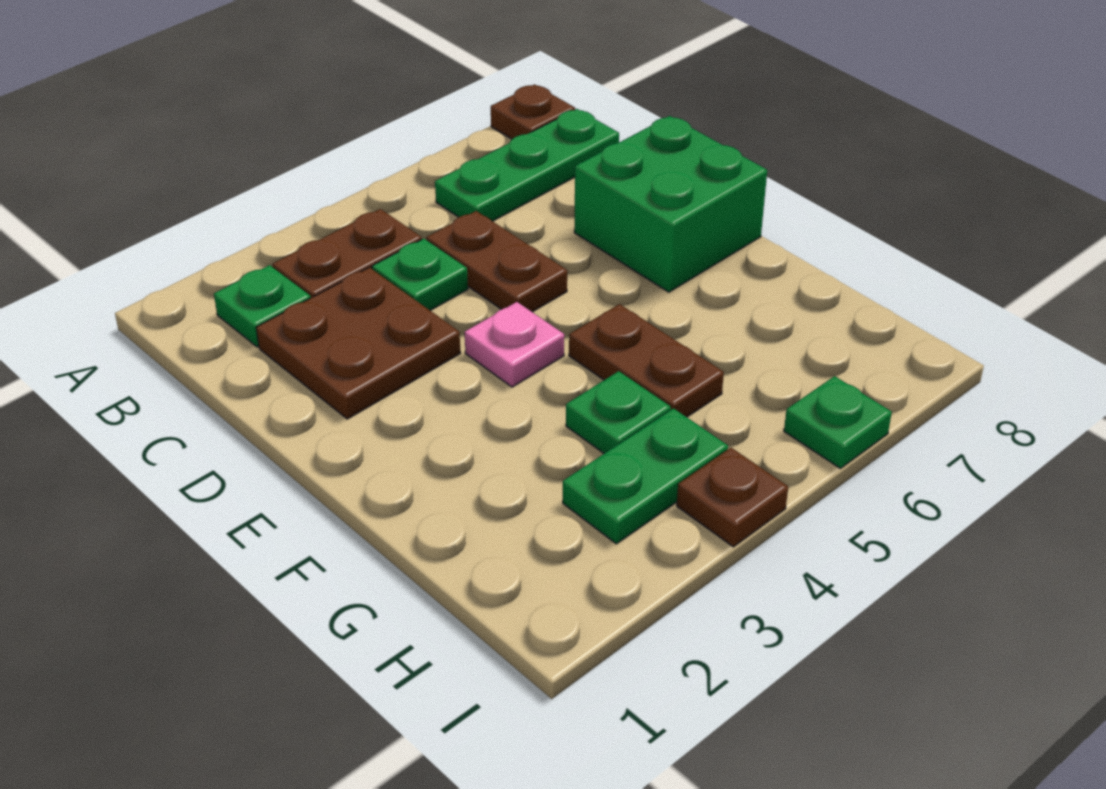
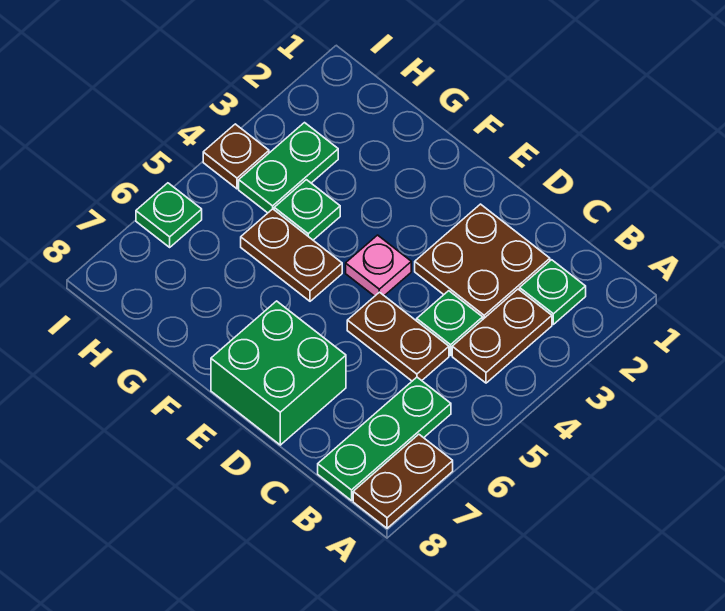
brown plate A8 level 1 -> brown plate A7:A8 level 1

